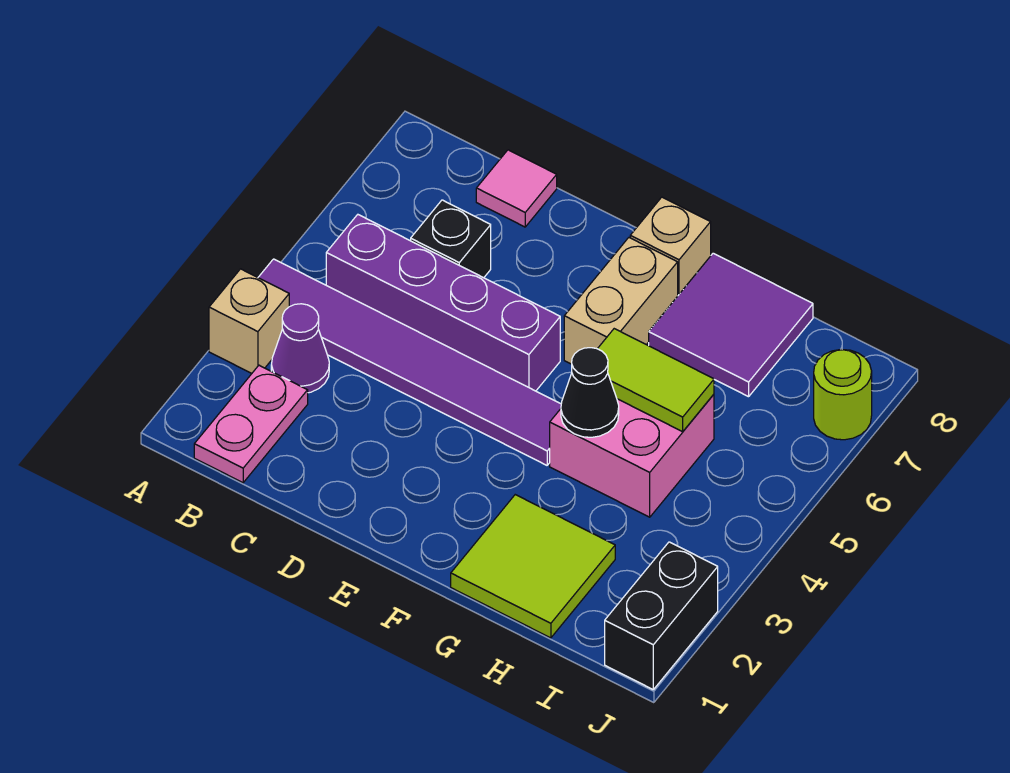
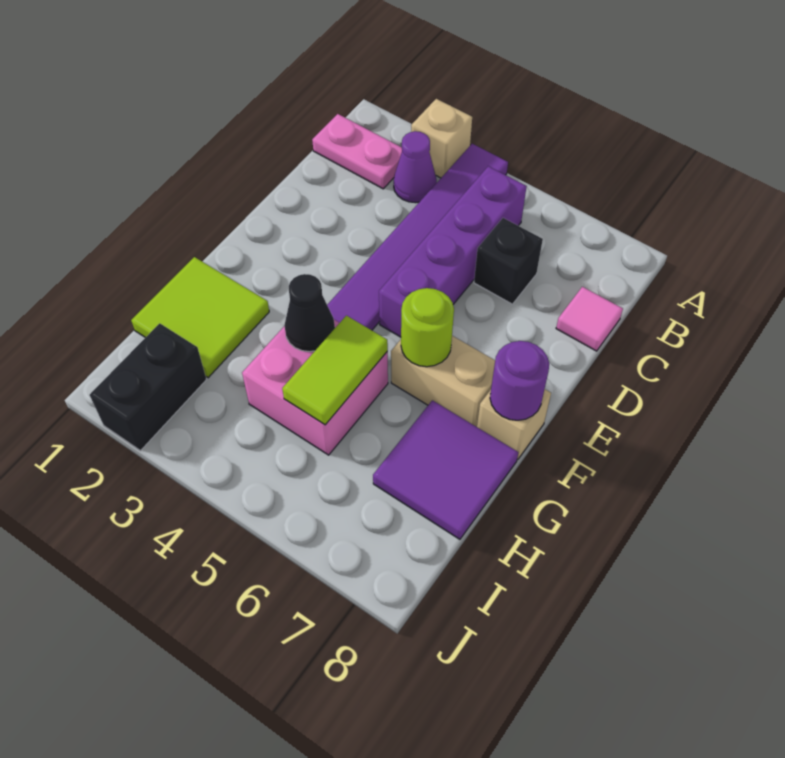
none -> purple round brick F8 level 2
black brick J1:J2 level 1 -> black brick I2:J2 level 1
lime round brick J7 level 1 -> lime round brick F6 level 2

